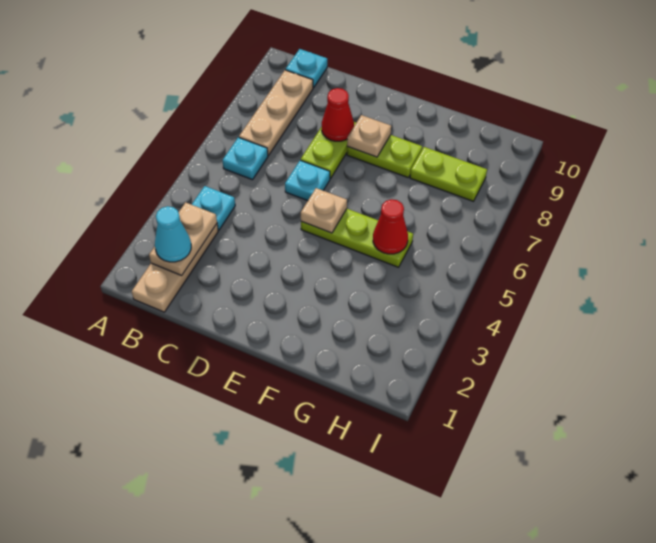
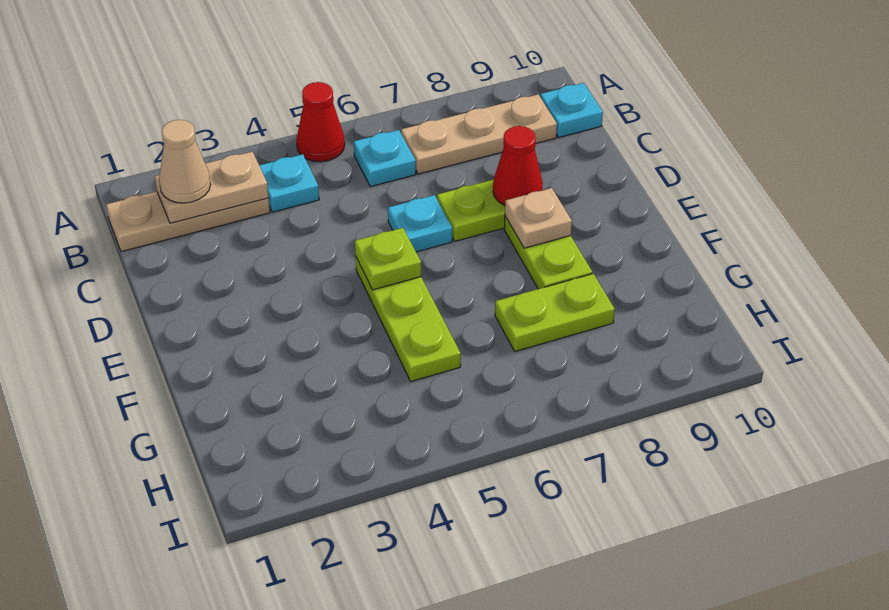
cyan cone B2 level 3 -> tan cone B2 level 3
tan plate E5 level 2 -> lime plate E5 level 2
red cone G5 level 2 -> red cone A5 level 1
lime plate G8:H8 level 1 -> lime plate G7:G8 level 1

